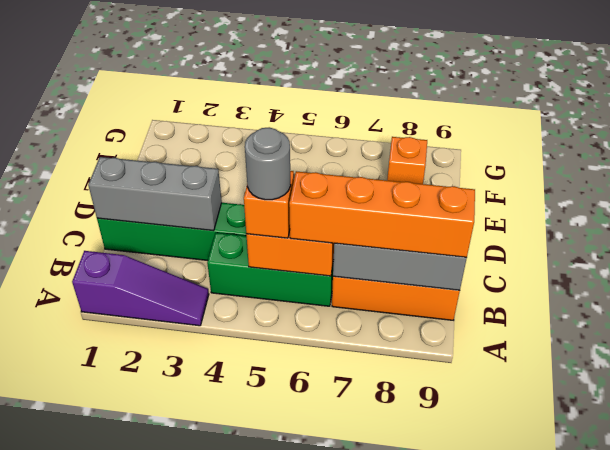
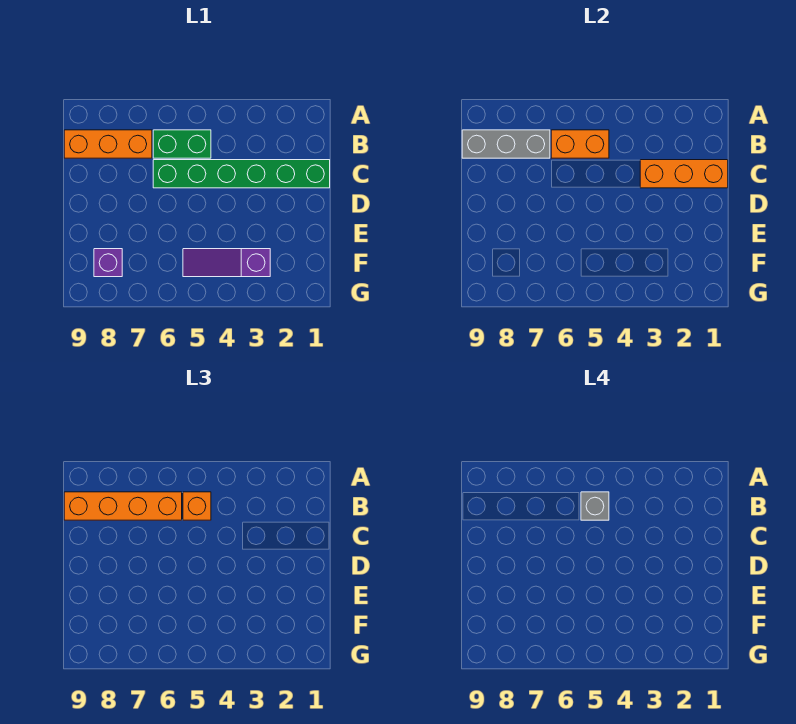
purple slope A1:A3 level 1 top 1 -> purple slope F3:F5 level 1 top 3
green brick B4:B6 level 1 -> green brick B5:B6 level 1
grey round brick B5 level 4 -> grey brick B5 level 4
grey brick C1:C3 level 2 -> orange brick C1:C3 level 2
orange brick F8 level 1 -> purple brick F8 level 1

